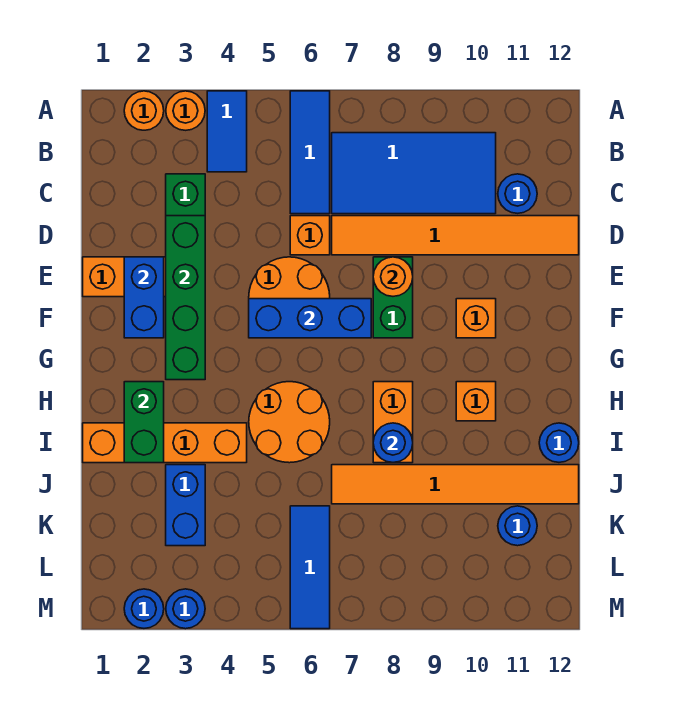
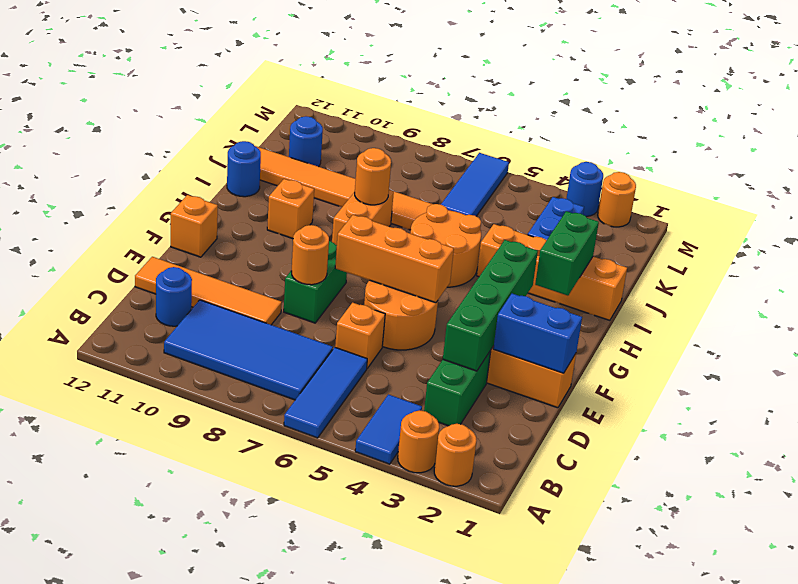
orange tile D7:D12 level 1 -> orange tile D9:D12 level 1
blue brick E2:F2 level 2 -> blue brick E1:E2 level 2
blue brick F5:F7 level 2 -> orange brick F5:F7 level 2
orange brick F10 level 1 -> orange brick F12 level 1
blue round brick I8 level 2 -> orange round brick I8 level 2
blue round brick M2 level 1 -> orange round brick M2 level 1

